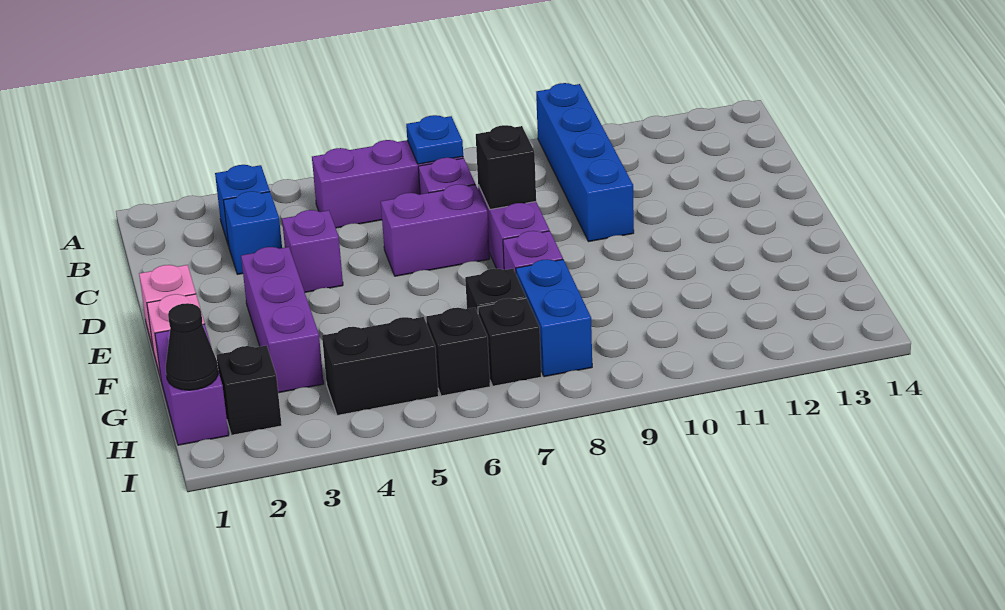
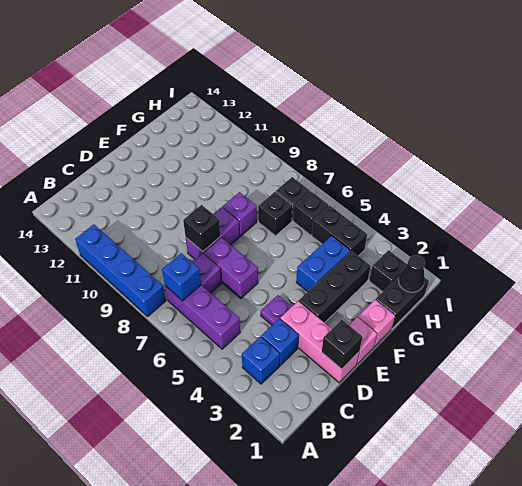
blue brick A10:D10 level 1 -> blue brick A8:A11 level 1
blue plate B7 level 2 -> blue brick B7 level 2
none -> pink brick D1:D3 level 1
none -> black brick D1 level 2
purple brick D4 level 1 -> purple plate D4 level 1
purple brick E3:G3 level 1 -> black brick E3:G3 level 1
purple brick G1:H1 level 1 -> black brick G1:H1 level 1
blue brick G8:H8 level 1 -> blue brick F4:G4 level 1

